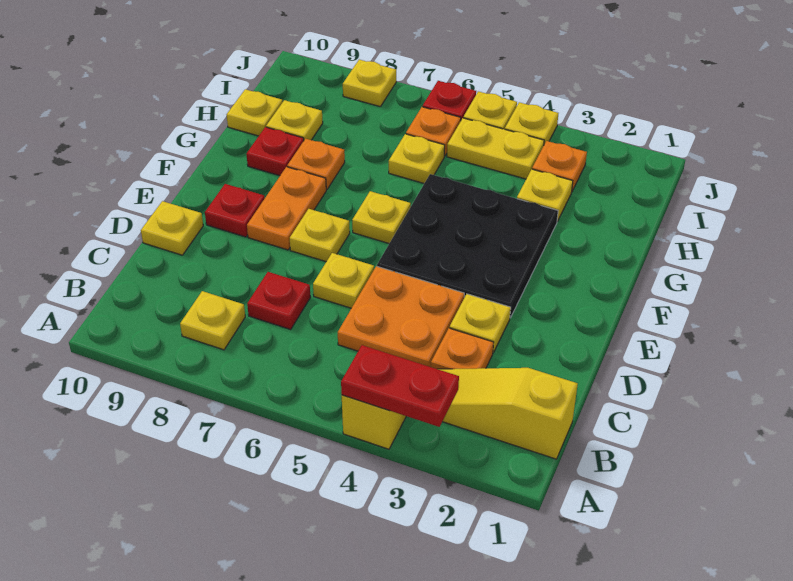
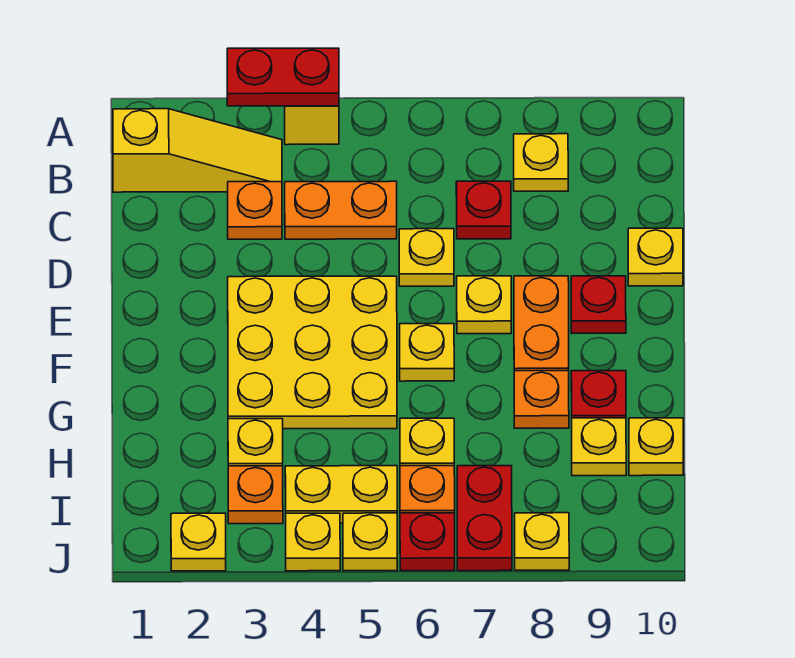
orange plate C4:D5 level 1 -> orange plate C4:C5 level 1
yellow plate D3 level 1 -> yellow plate J2 level 1
black plate E3:G5 level 1 -> yellow plate E3:G5 level 1
none -> red plate I7:J7 level 1

